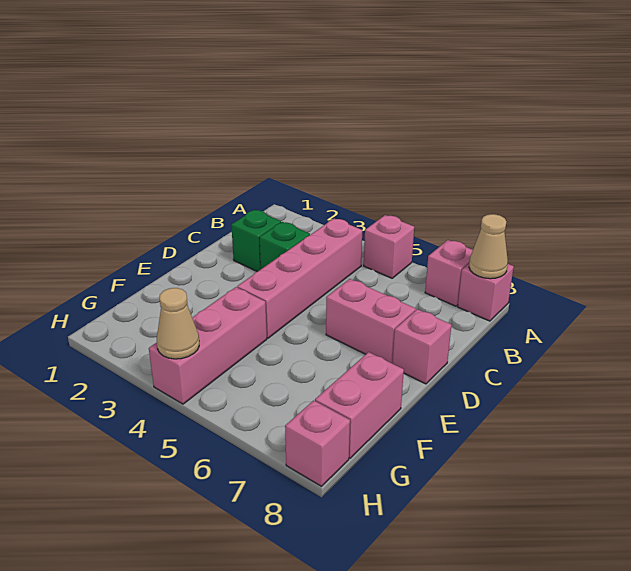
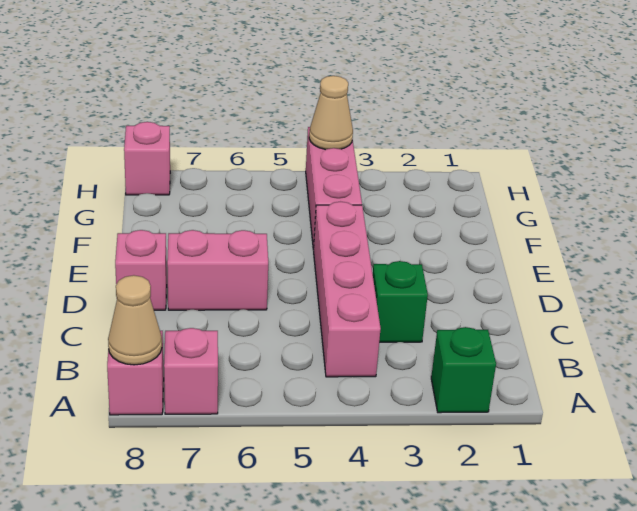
pink brick A5 level 1 -> none
green brick C2 level 1 -> green brick A2 level 1
pink brick F8:G8 level 1 -> none

